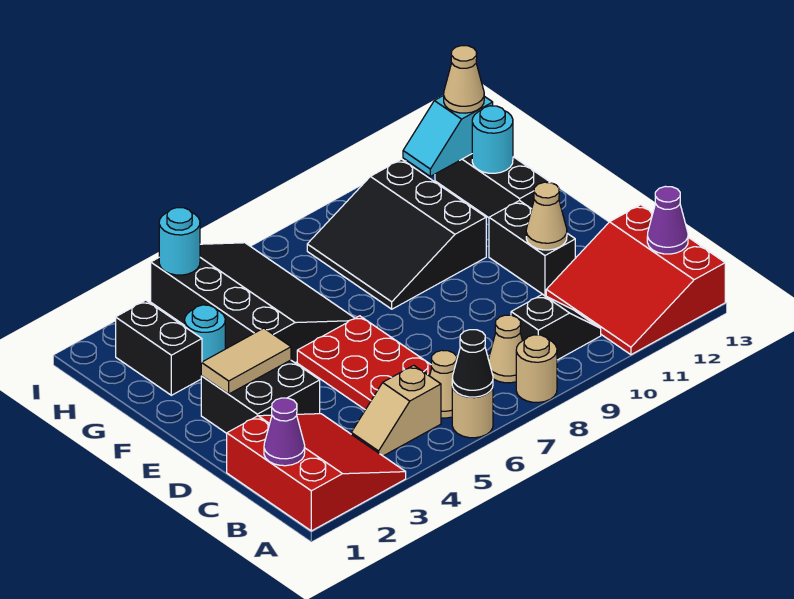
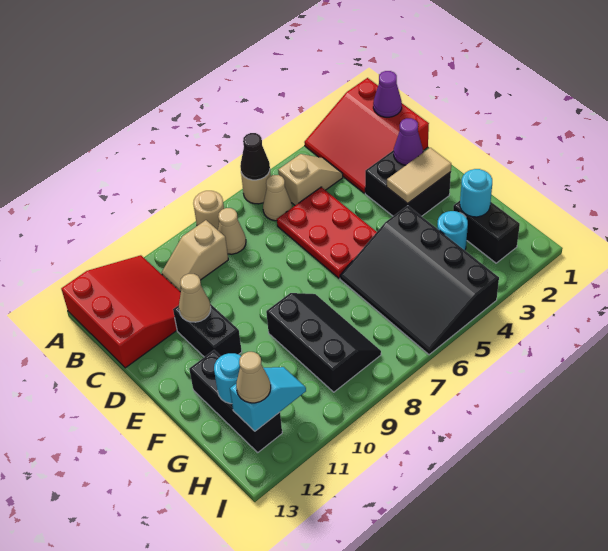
black slope B9:B10 level 1 top 9 -> tan slope B9:B10 level 1 top 9
purple cone B13 level 2 -> purple cone D2 level 2
black slope F8:H10 level 1 top 10 -> black slope F8:H9 level 1 top 9
cyan round brick I4 level 2 -> cyan round brick G2 level 2

